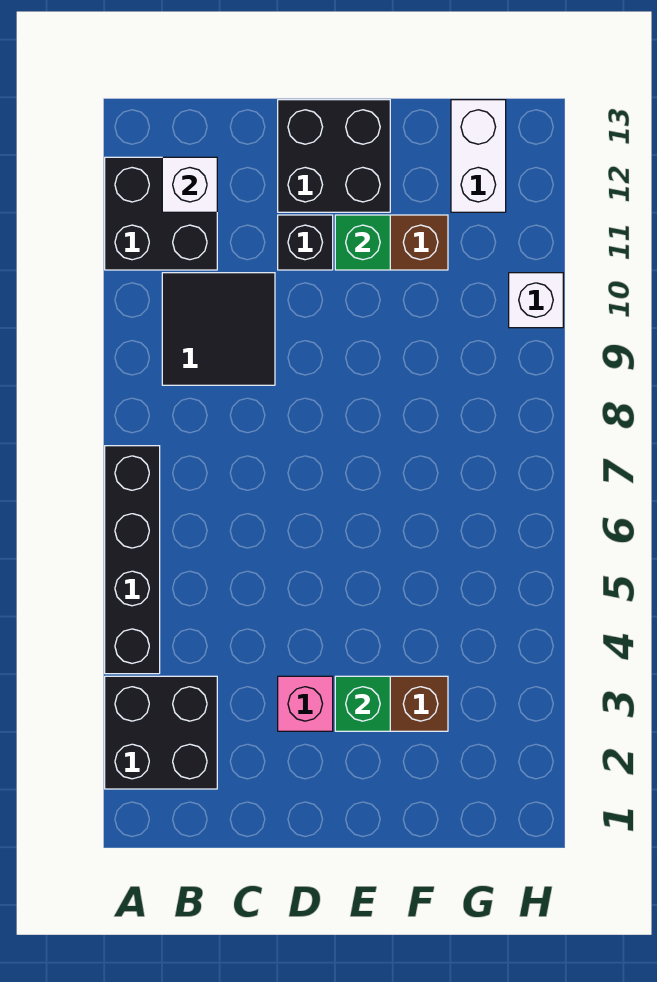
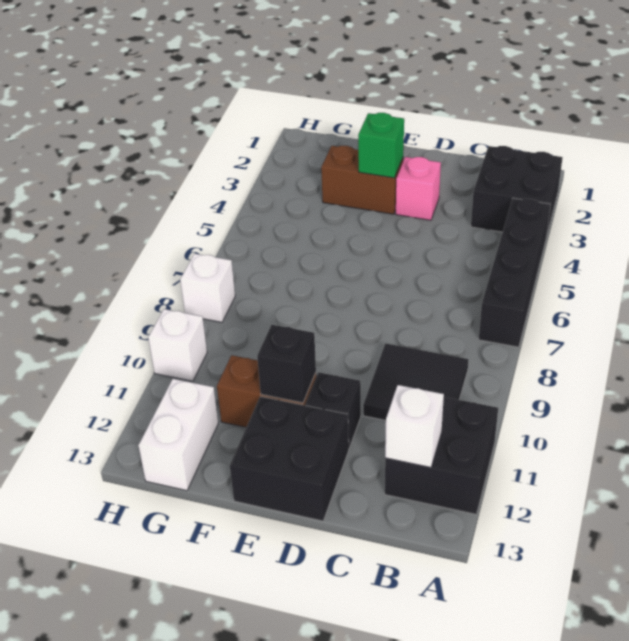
green brick E11 level 2 -> black brick E11 level 2
none -> white brick H8 level 1

